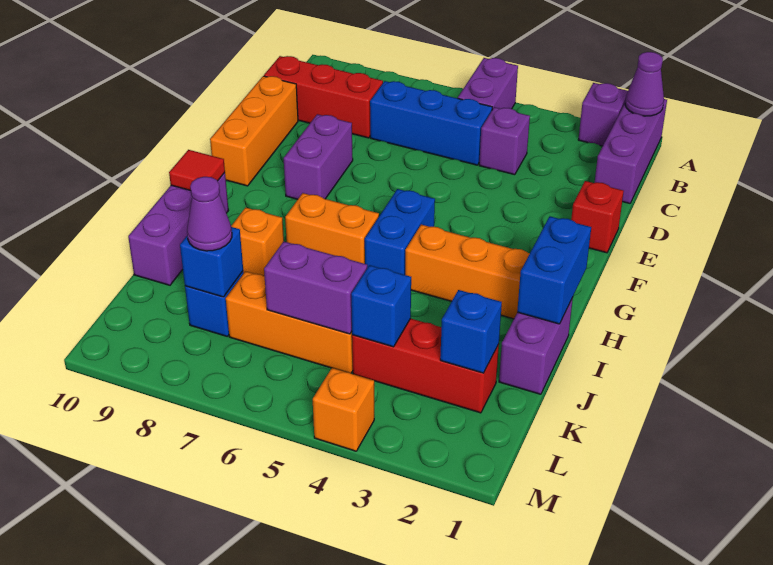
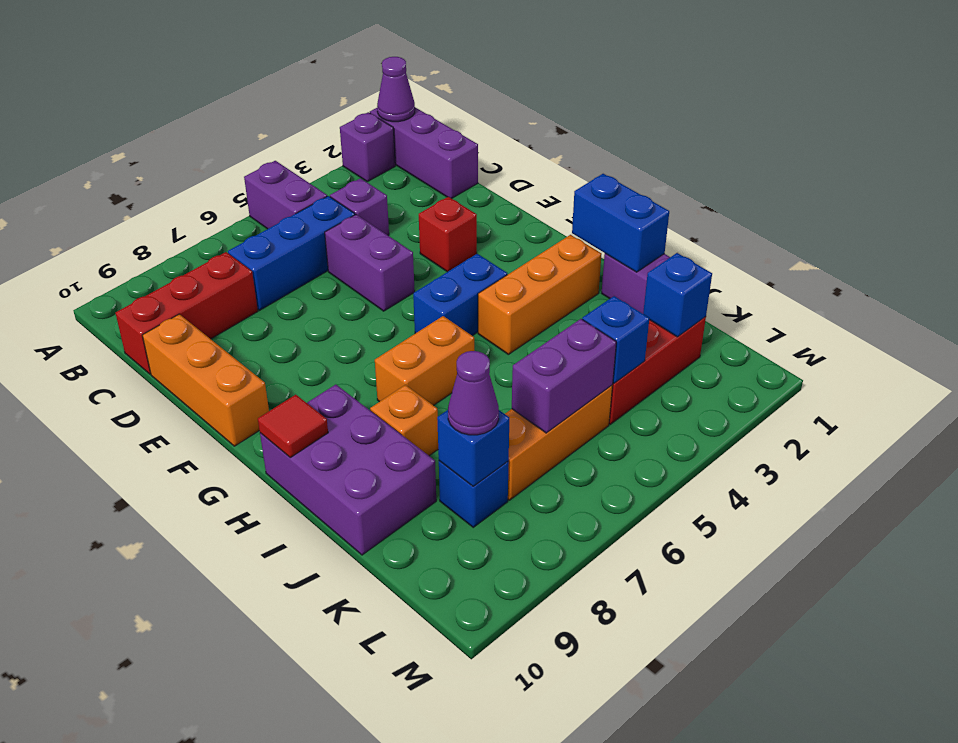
red brick E1 level 1 -> red brick E3 level 1
purple brick E8:F8 level 1 -> purple brick D5:E5 level 1
blue brick G5:H5 level 1 -> blue brick G4:G5 level 1
purple brick H10:J10 level 1 -> purple brick H9:J10 level 1
orange brick M4 level 1 -> none

